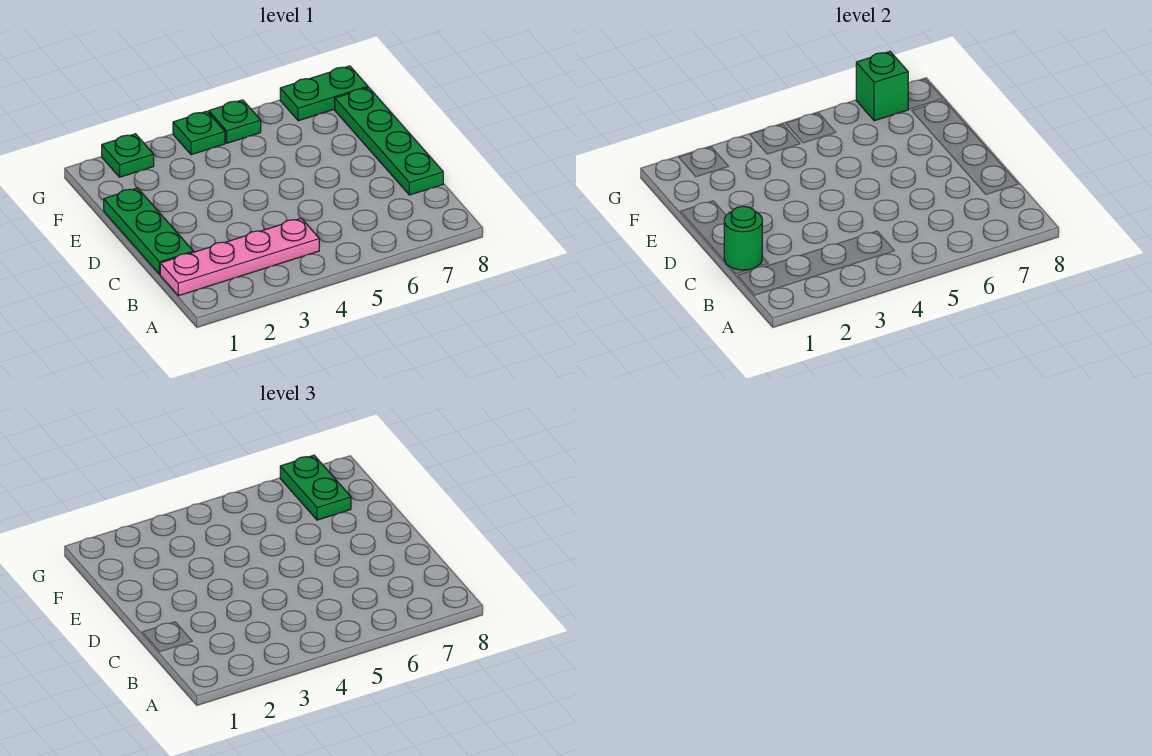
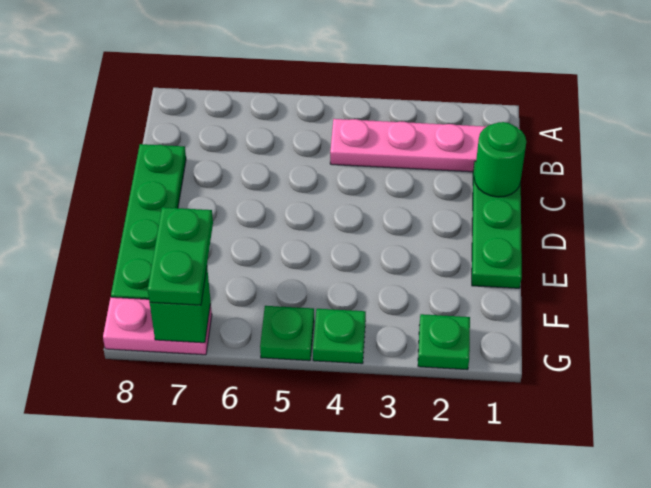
green plate G7:G8 level 1 -> pink plate G7:G8 level 1

